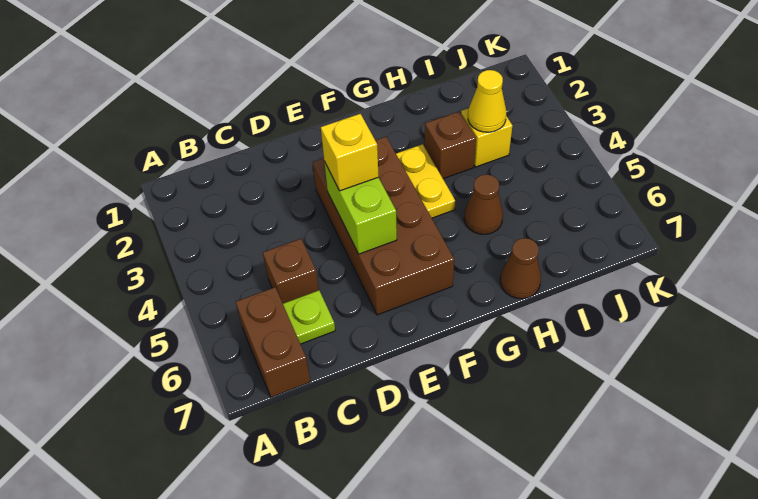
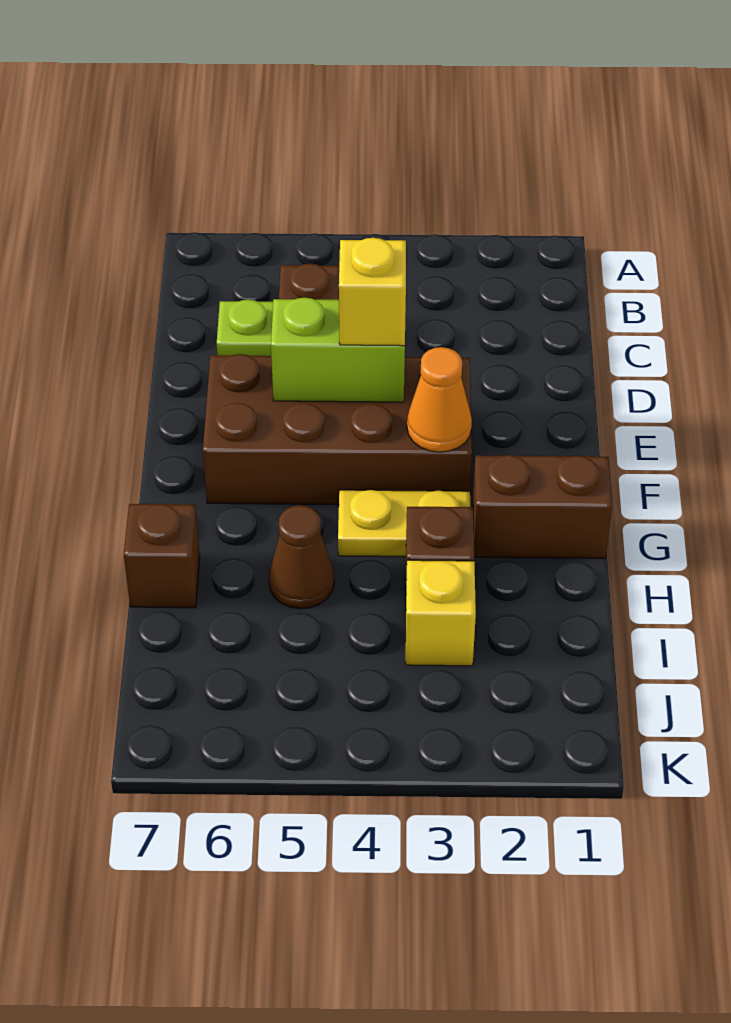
brown brick B6:B7 level 1 -> brown brick G1:G2 level 1
none -> orange cone F3 level 2
brown cone H7 level 1 -> brown brick H7 level 1
yellow cone I3 level 2 -> none

